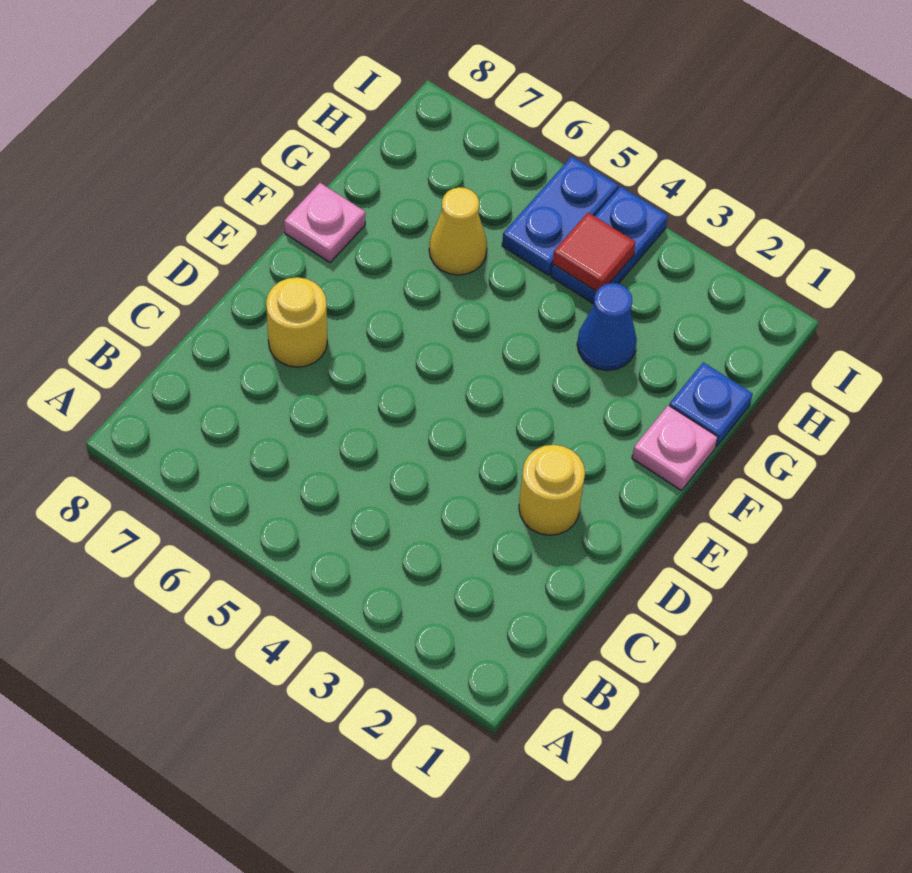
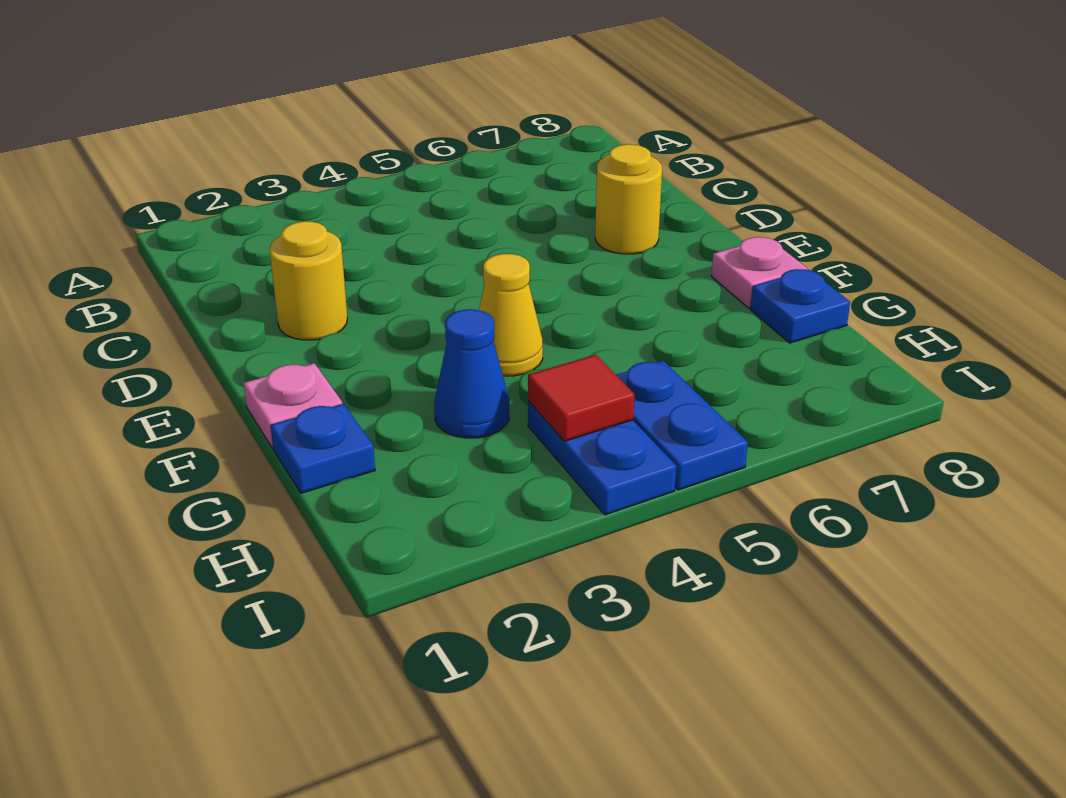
yellow cone G6 level 1 -> yellow cone F4 level 1
none -> blue plate G8 level 1

